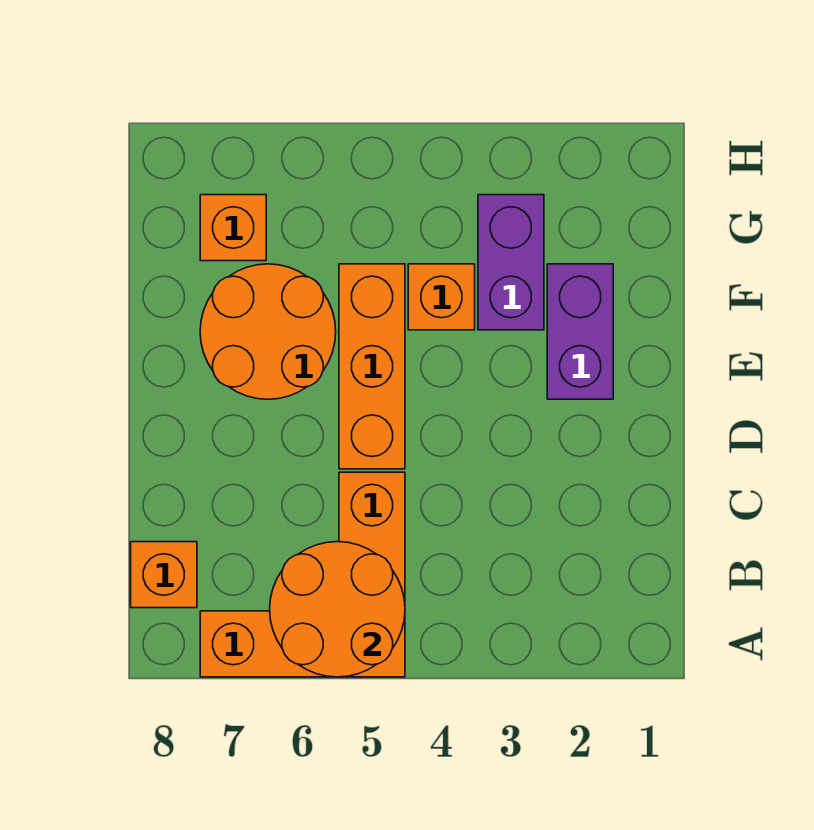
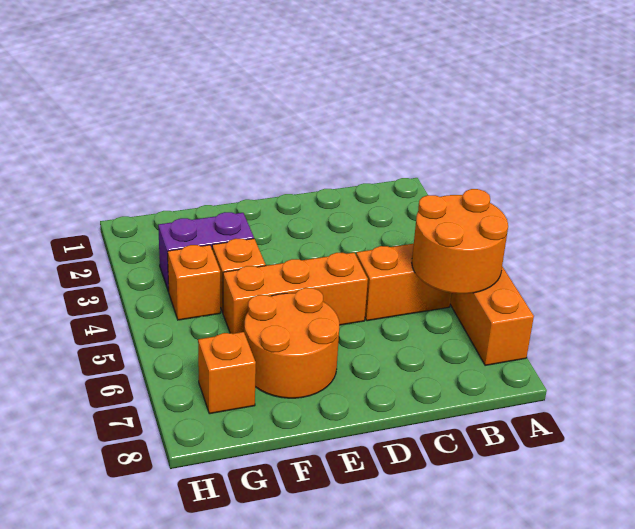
orange brick B8 level 1 -> orange brick G4 level 1
purple brick E2:F2 level 1 -> none

